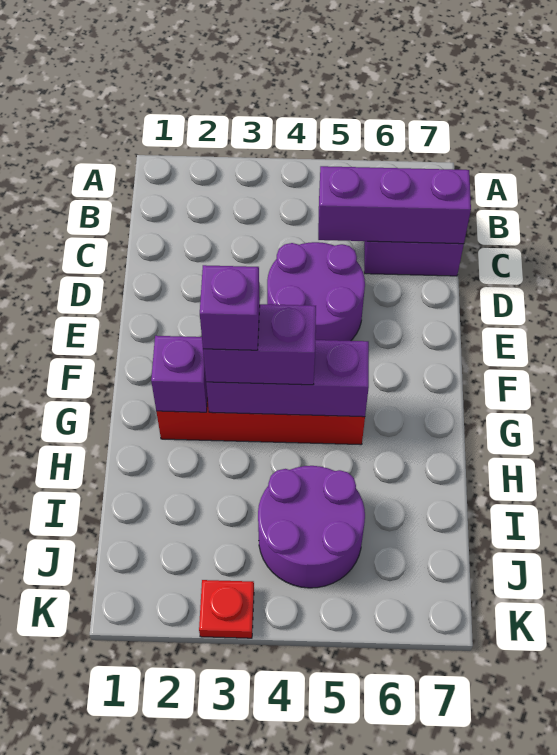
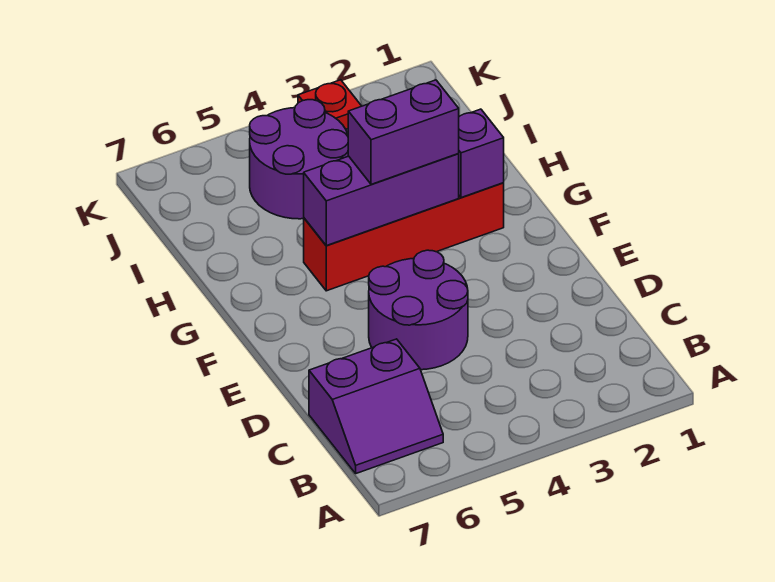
purple brick C5:C7 level 2 -> none
purple brick G3 level 4 -> none

